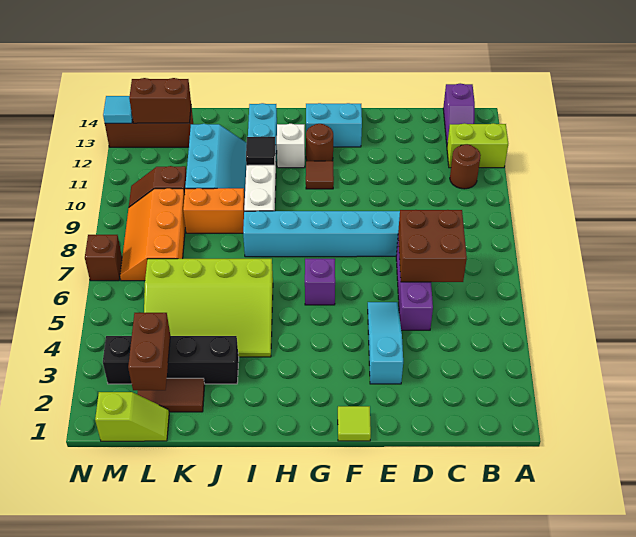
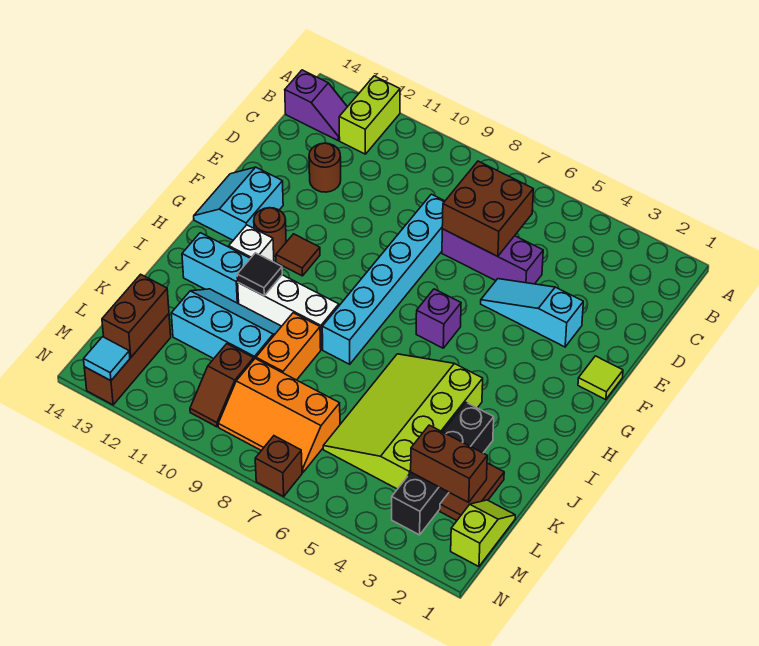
brown round brick B11 level 1 -> brown round brick D12 level 1
lime slope I4:L6 level 1 top 6 -> lime slope I4:L6 level 1 top 4

